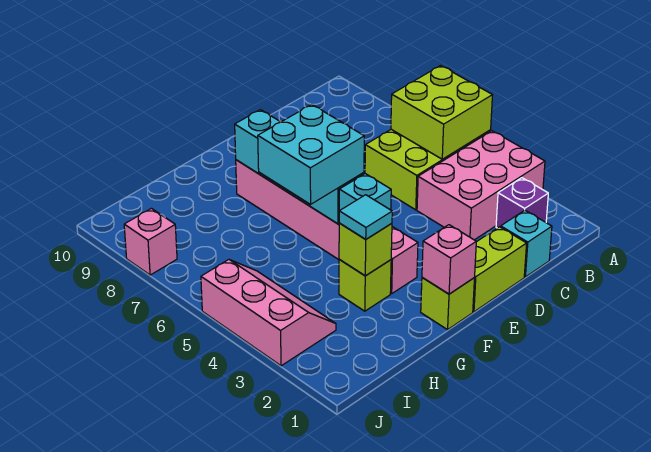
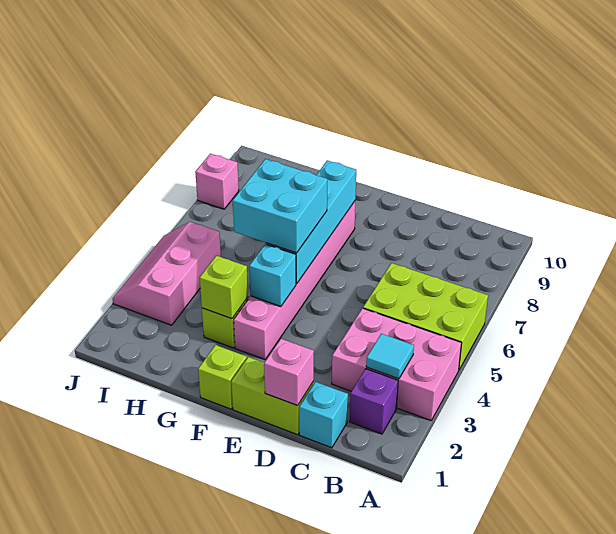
lime brick A5:B6 level 2 -> none
pink brick F1 level 2 -> pink brick D1 level 2
cyan tile G3 level 3 -> cyan tile B3 level 2
pink slope I3:J5 level 1 top J -> pink slope I3:J5 level 1 top I

